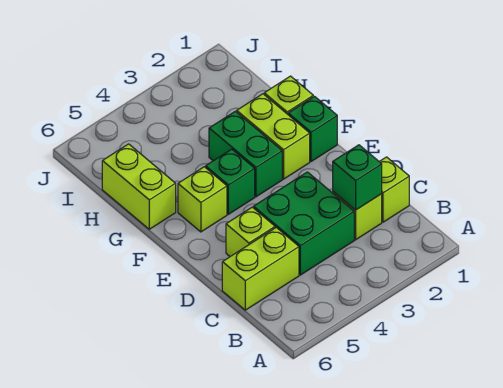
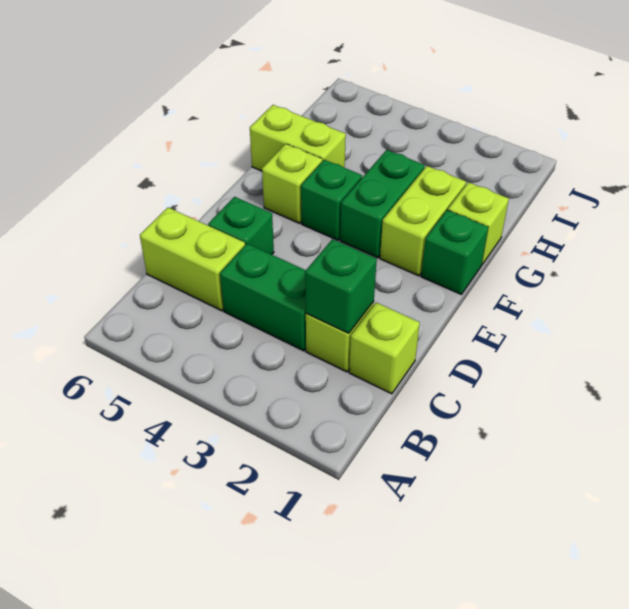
green brick C3:D4 level 1 -> green brick C3:C4 level 1
lime brick D5 level 1 -> green brick D5 level 1
lime brick G6:H6 level 1 -> lime brick G5:G6 level 1

